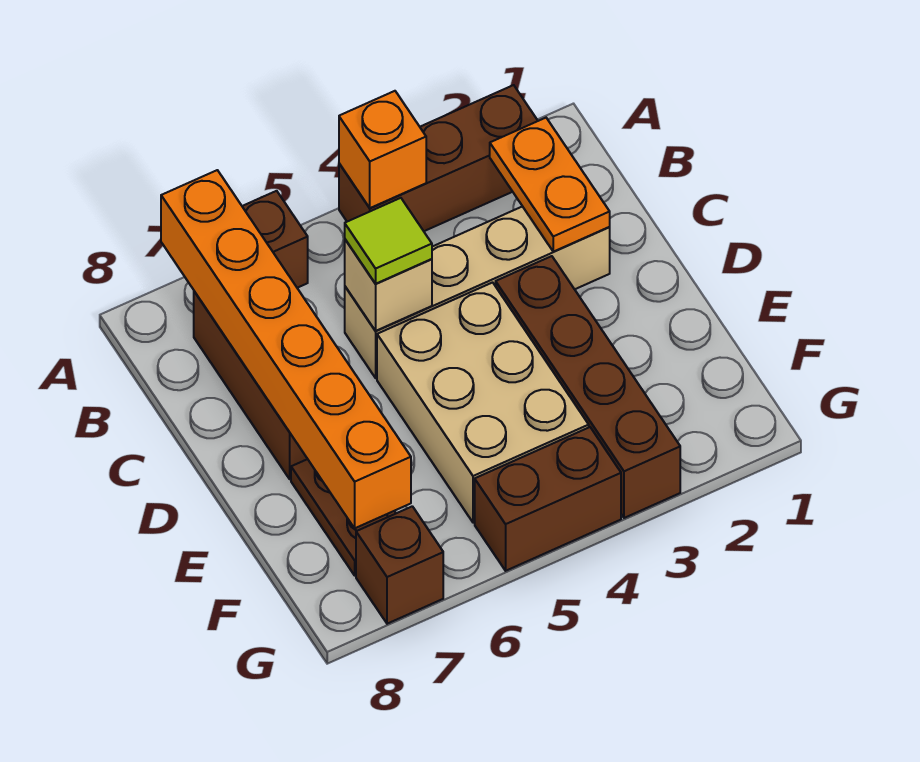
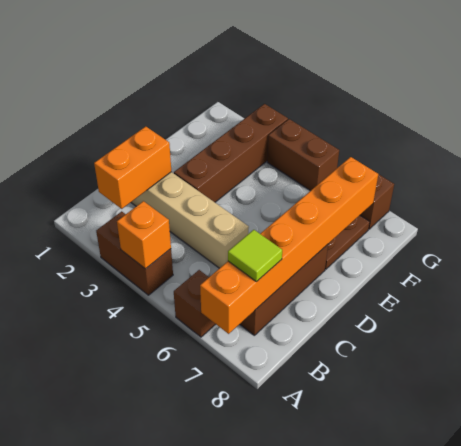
brown brick A2:A4 level 1 -> brown brick A3:A4 level 1
orange plate B2:C2 level 2 -> orange brick B2:C2 level 2
tan brick C5 level 2 -> none
lime tile C5 level 3 -> lime tile B7 level 3
tan brick D4:F5 level 1 -> none

